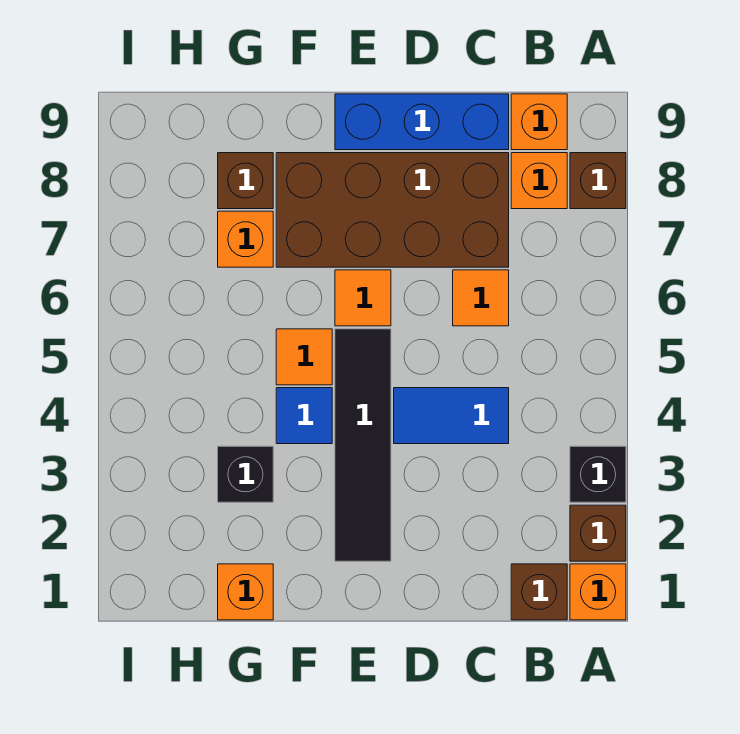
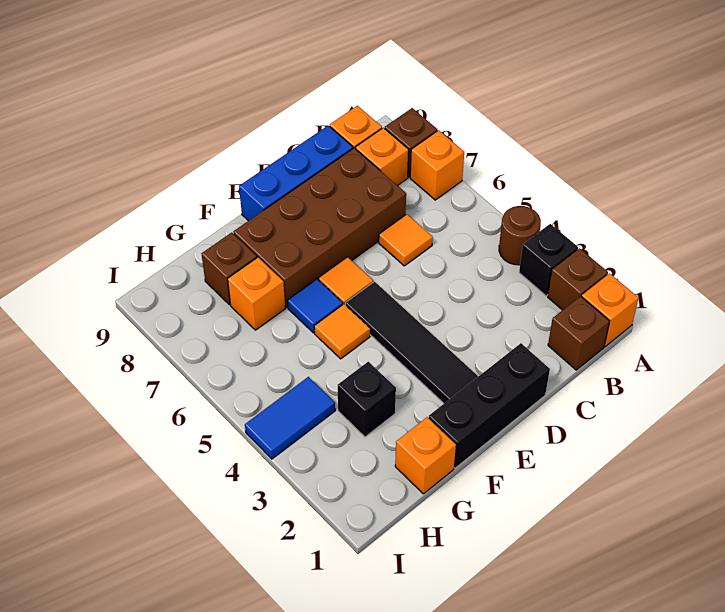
none -> brown round brick A4 level 1
none -> orange brick A7 level 1
blue tile C4:D4 level 1 -> blue tile H4:I4 level 1
none -> black brick D1:F1 level 1
blue tile F4 level 1 -> blue tile F6 level 1

